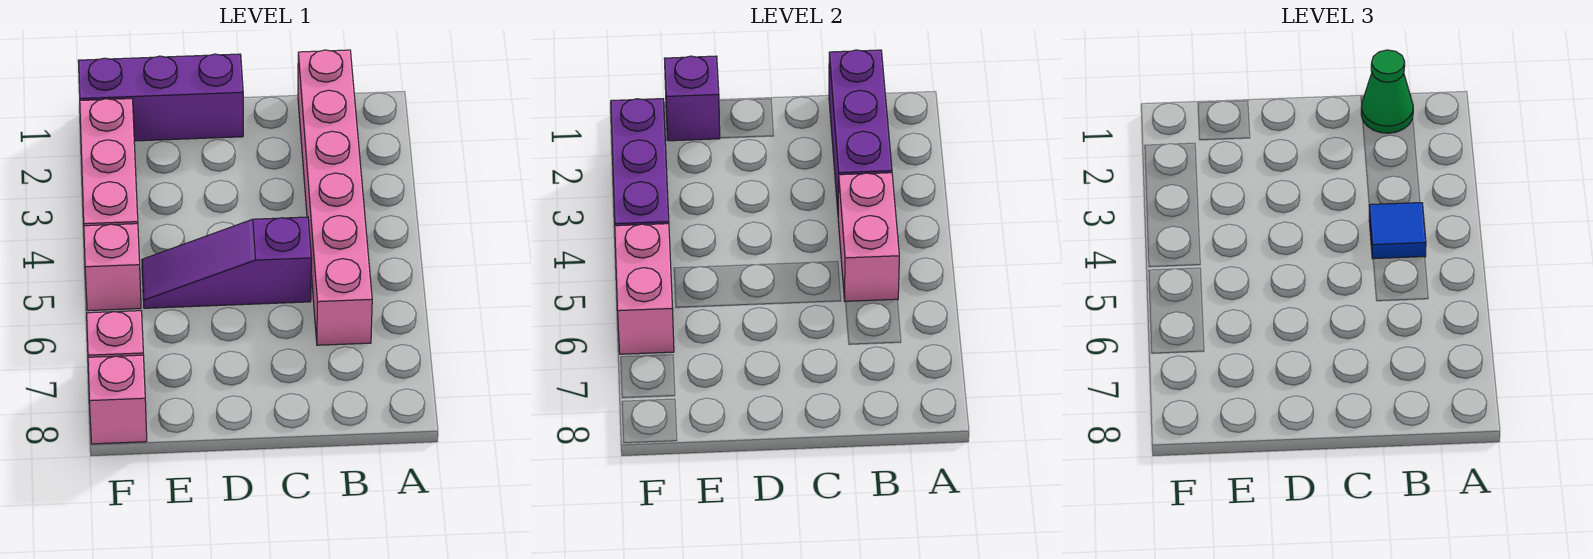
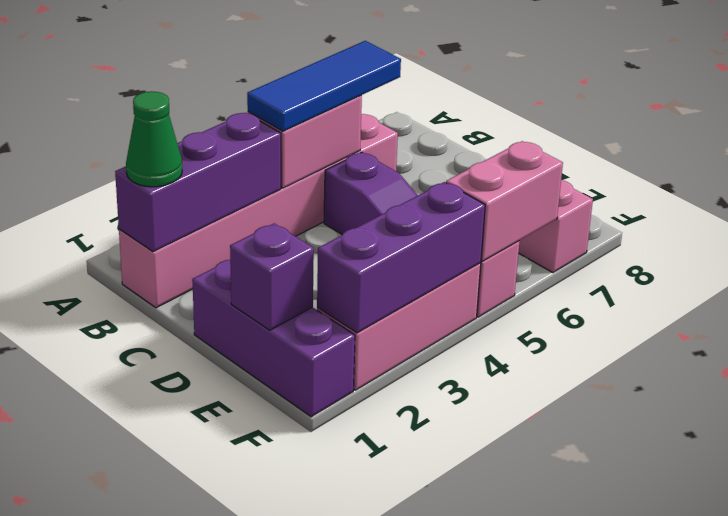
blue tile B4 level 3 -> blue tile B4:B6 level 3
pink brick F8 level 1 -> none

